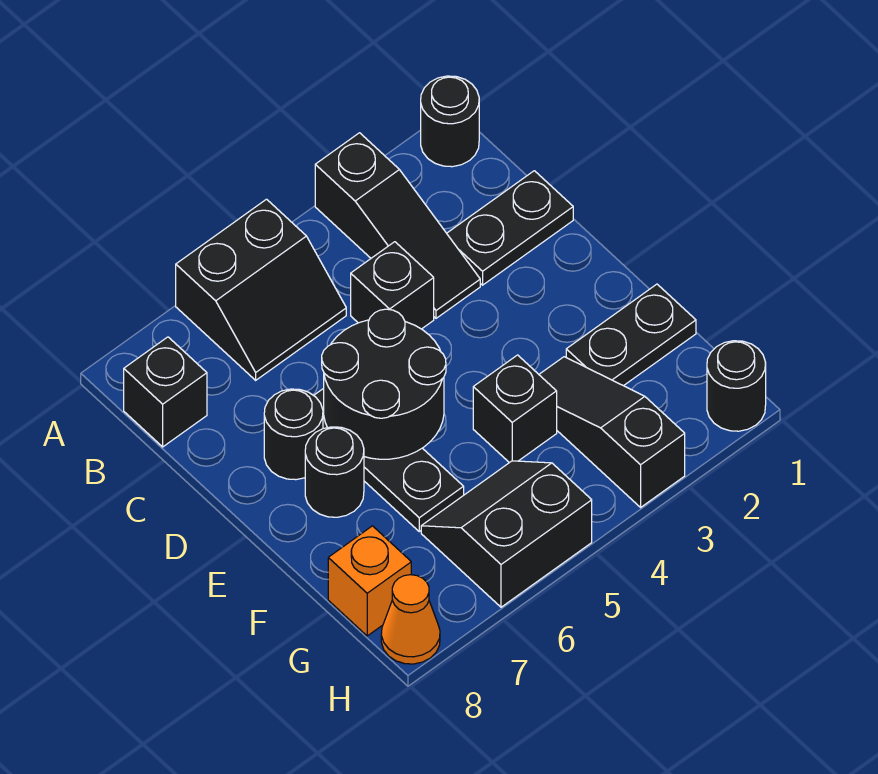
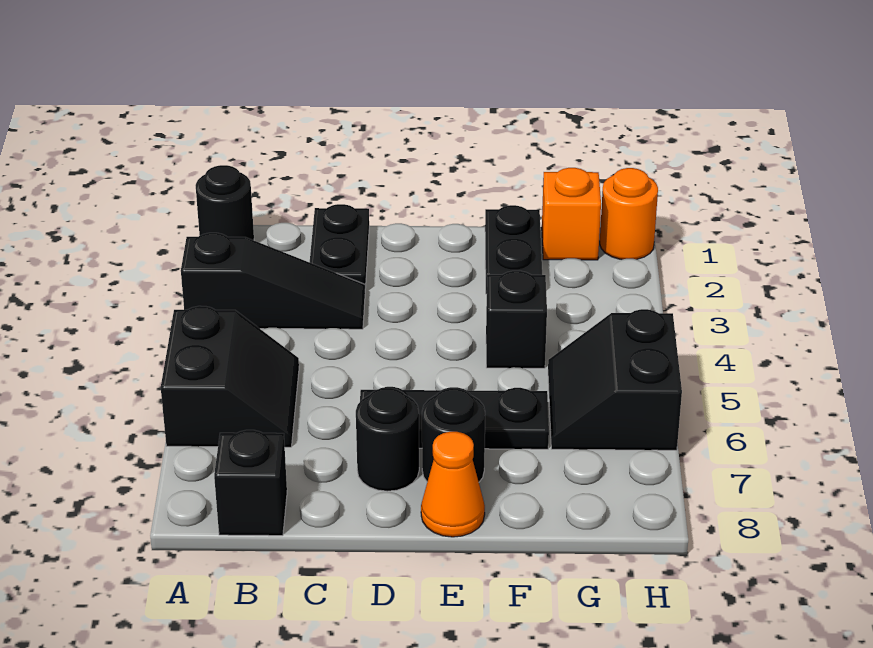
black brick C4 level 1 -> none
black round brick D5:E6 level 2 -> none
black slope F3:H3 level 1 top H -> none
orange brick G8 level 1 -> orange brick G1 level 1
black round brick H1 level 1 -> orange round brick H1 level 1
orange cone H8 level 1 -> orange cone E8 level 1

